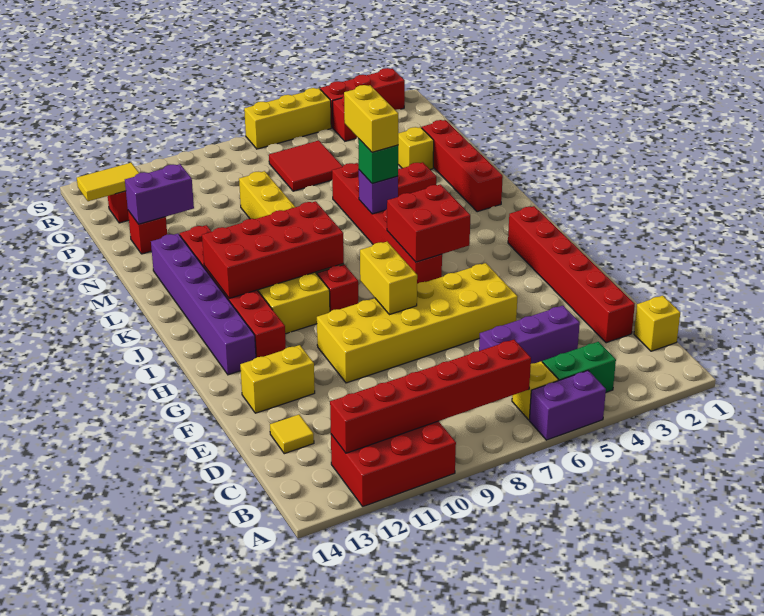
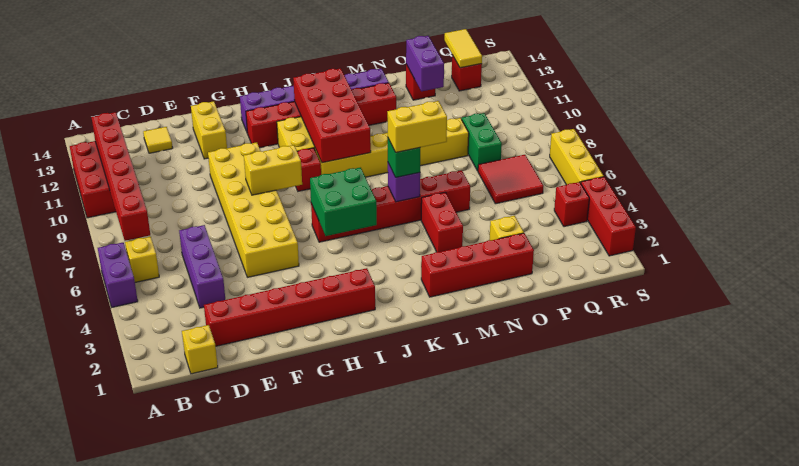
green brick B4:B5 level 1 -> green brick P8:P9 level 1
red brick I5:J6 level 2 -> green brick I5:J6 level 2

